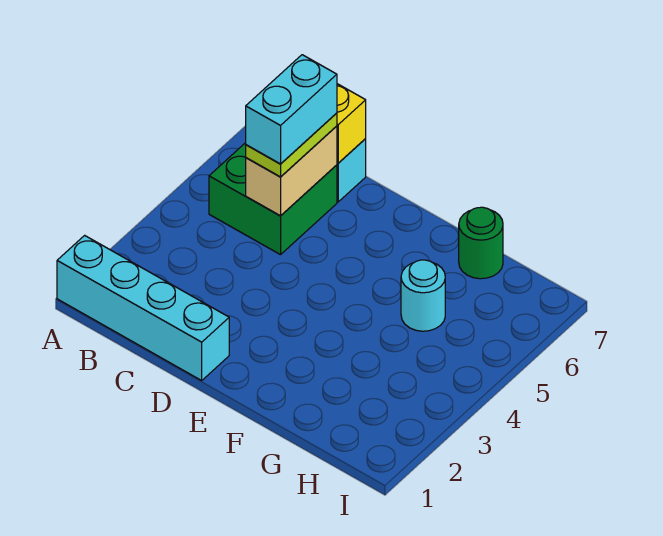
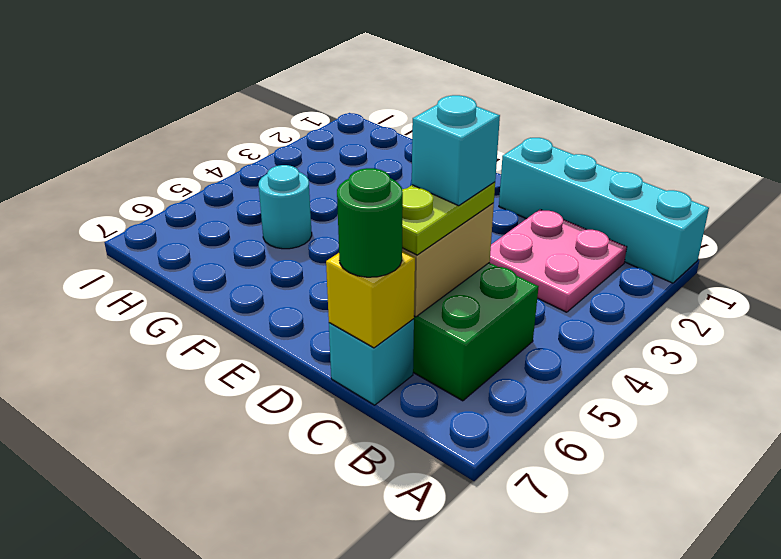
none -> pink plate B2:C3 level 1
cyan brick C5:C6 level 4 -> cyan brick C5 level 4
green round brick G7 level 1 -> green round brick C7 level 3

